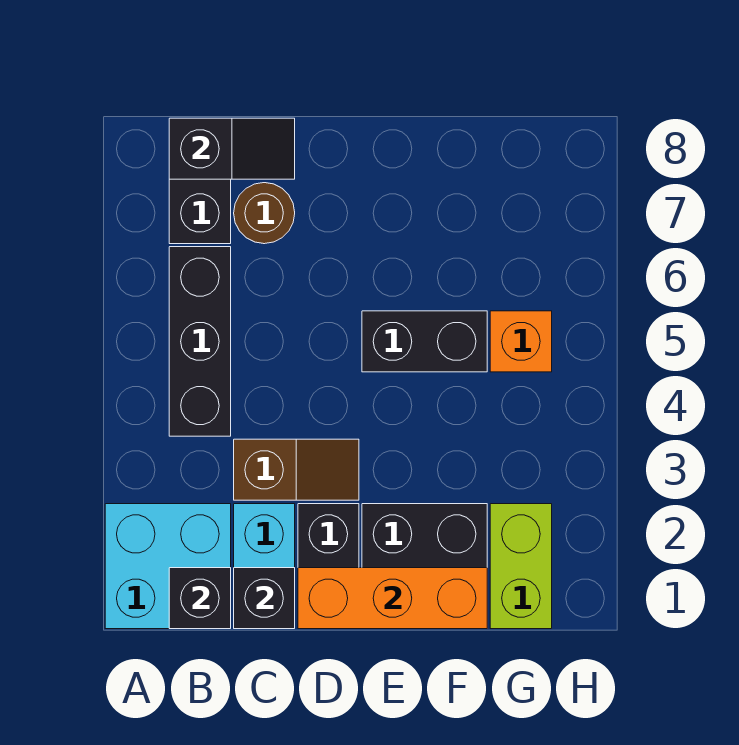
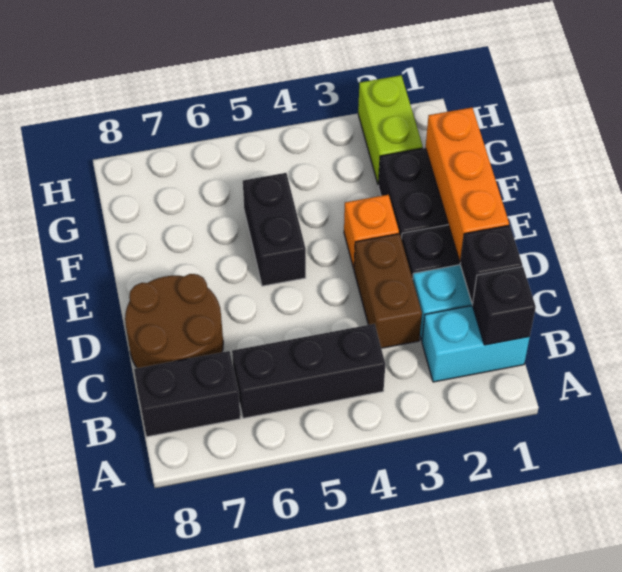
cyan brick A1:B2 level 1 -> cyan brick B1:B2 level 1
black slope B8:C8 level 2 top B -> none
brown slope C3:D3 level 1 top C -> brown brick C3:D3 level 1
brown round brick C7 level 1 -> brown round brick C7:D8 level 1
lime brick G1:G2 level 1 -> lime brick G2:H2 level 1
orange brick G5 level 1 -> orange brick E3 level 1

